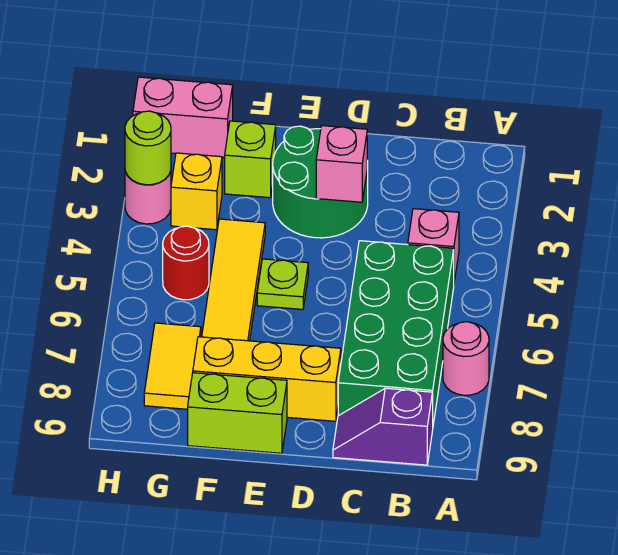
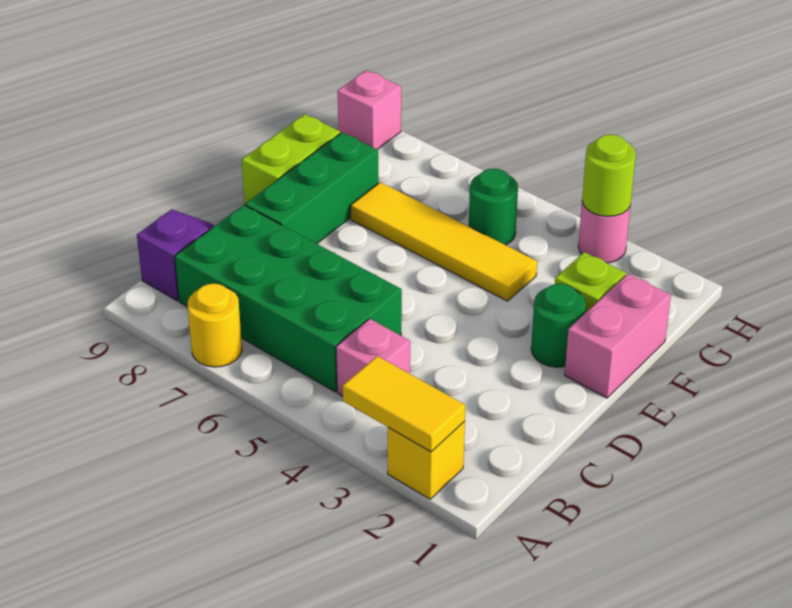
pink round brick A7 level 1 -> yellow round brick A7 level 1
green round brick D2:E3 level 1 -> green round brick E2 level 1
pink brick D3 level 2 -> pink brick H9 level 1
yellow brick D8:F8 level 1 -> green brick D8:F8 level 1
lime plate E5 level 1 -> none
pink brick G1:H1 level 1 -> pink brick E1:F1 level 1
yellow brick G3 level 1 -> yellow brick A2 level 1
red round brick G5 level 1 -> green round brick G5 level 1
yellow tile G7:G8 level 1 -> yellow tile A2:A3 level 2

